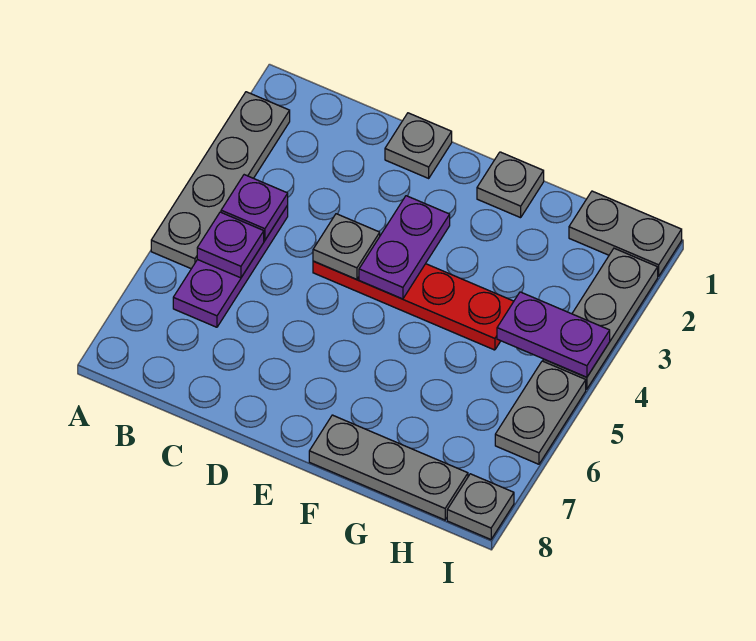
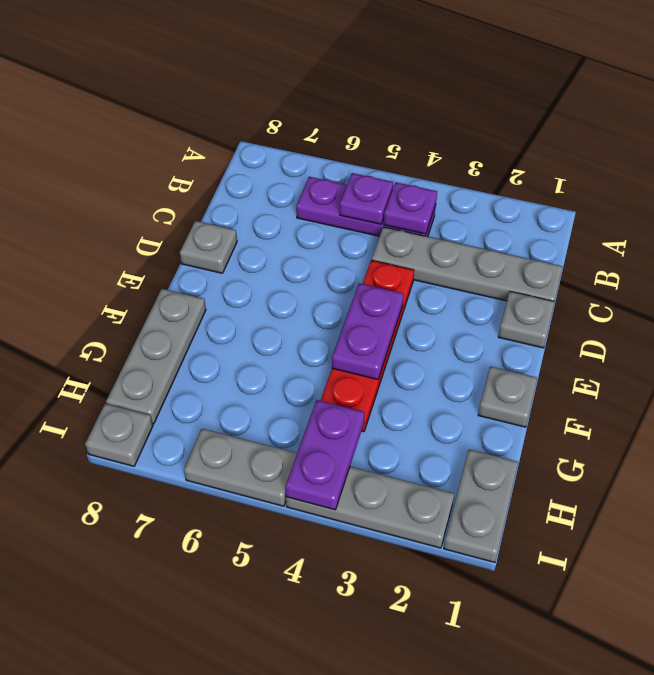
grey plate A2:A5 level 1 -> grey plate C1:C4 level 1
grey plate D4 level 2 -> grey plate D8 level 1
purple plate E3:E4 level 2 -> purple plate E4:F4 level 2

